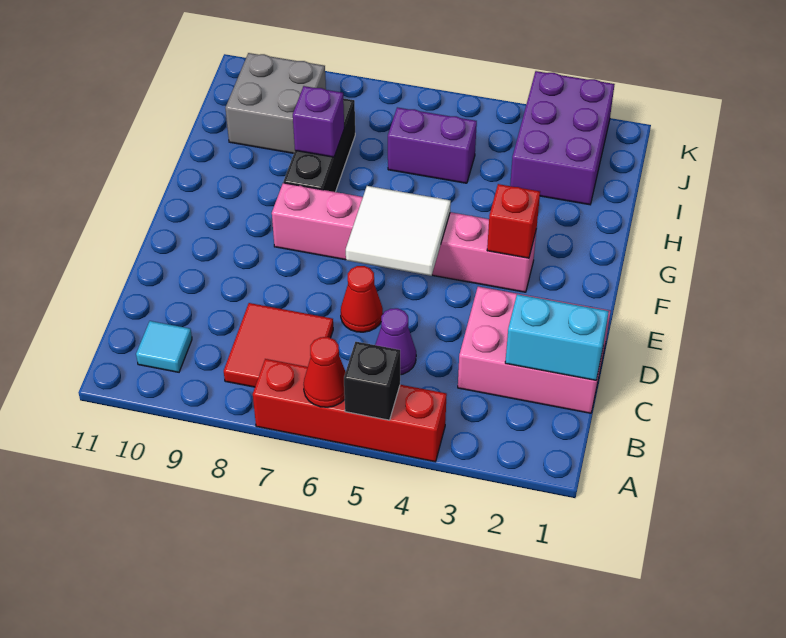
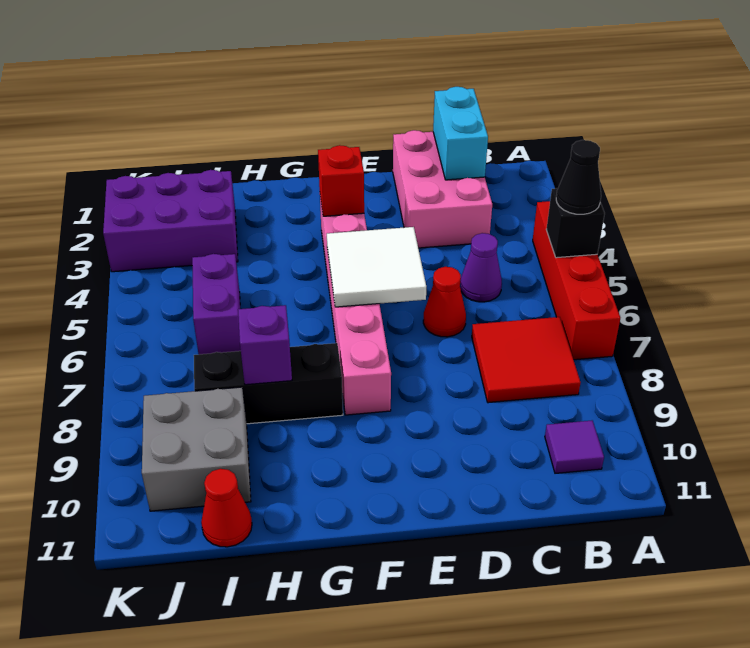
none -> black cone A5 level 3
red cone A6 level 2 -> red cone I11 level 1
cyan tile B10 level 1 -> purple tile B10 level 1

